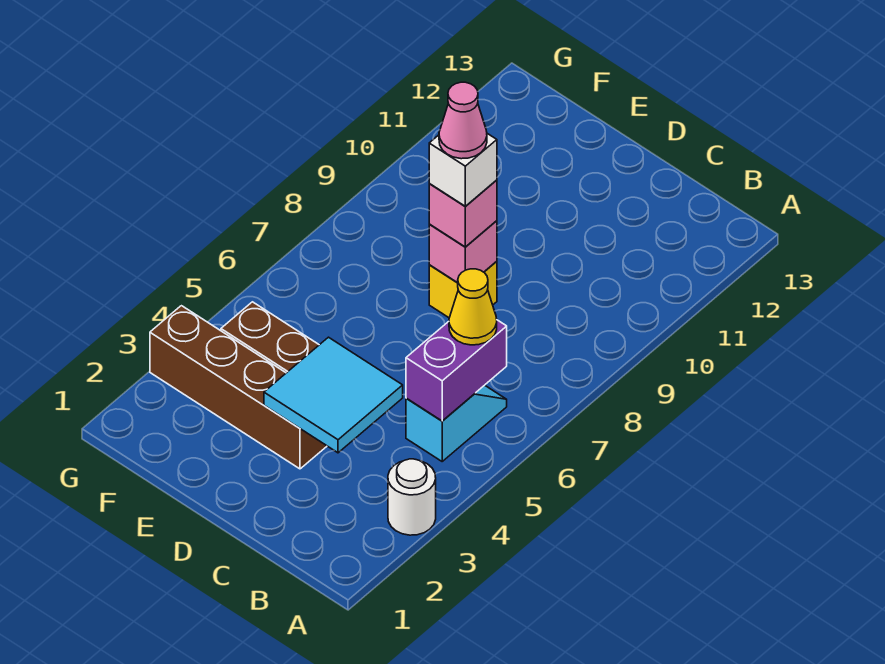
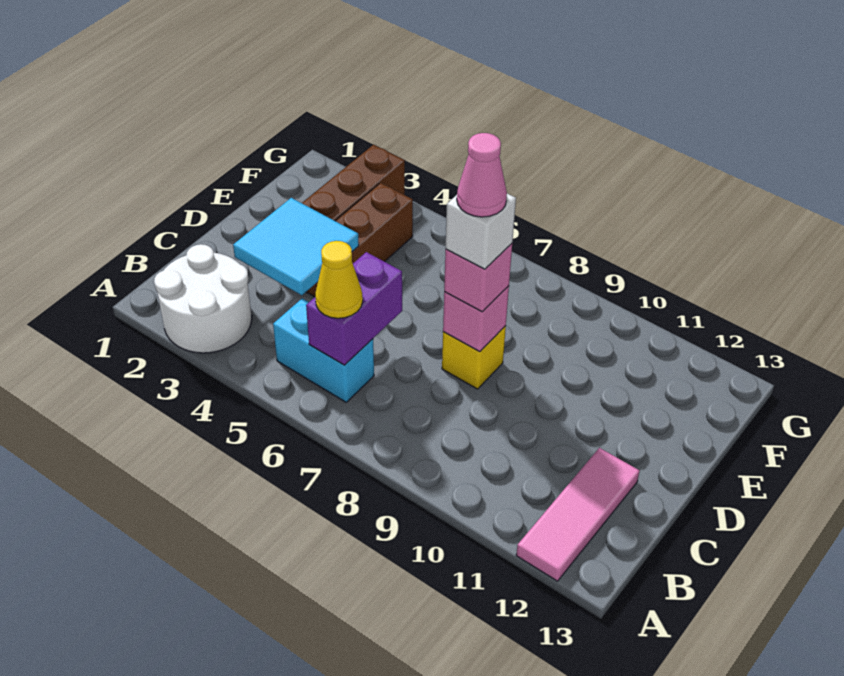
white round brick A3 level 1 -> white round brick A2:B3 level 1
none -> pink tile A12:C12 level 1
cyan slope B5:B6 level 1 top 5 -> cyan brick B5:B6 level 1
purple brick B5:B6 level 2 -> purple brick B6:C6 level 2

